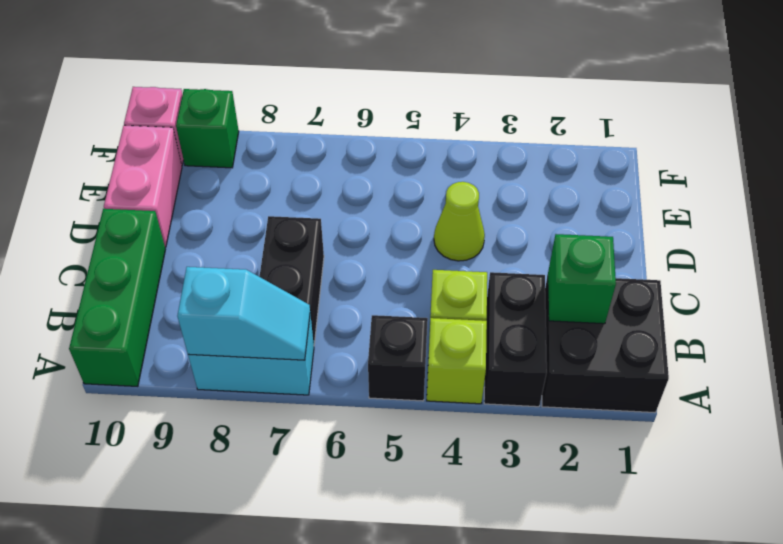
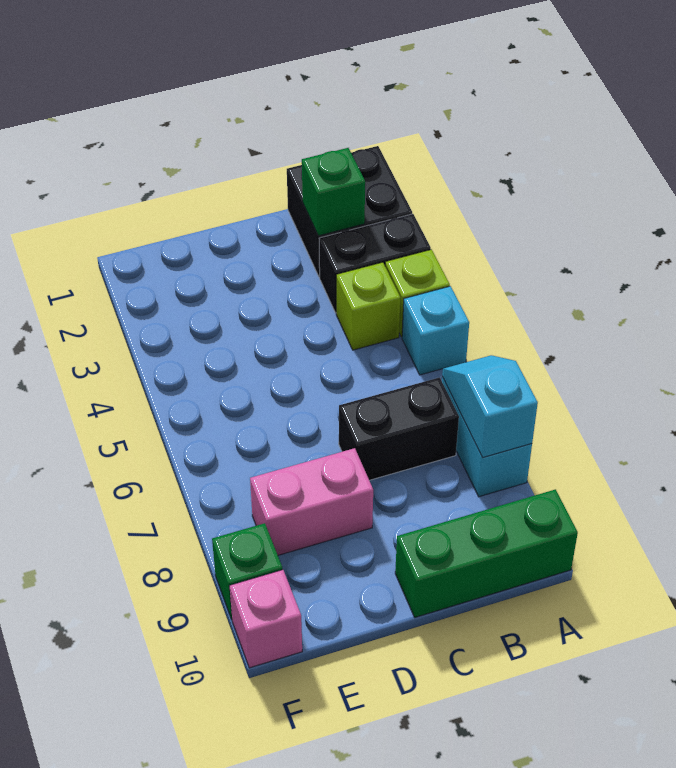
black brick A5 level 1 -> cyan brick A5 level 1
lime cone D4 level 1 -> none
pink brick D10:E10 level 1 -> pink brick D8:E8 level 1

